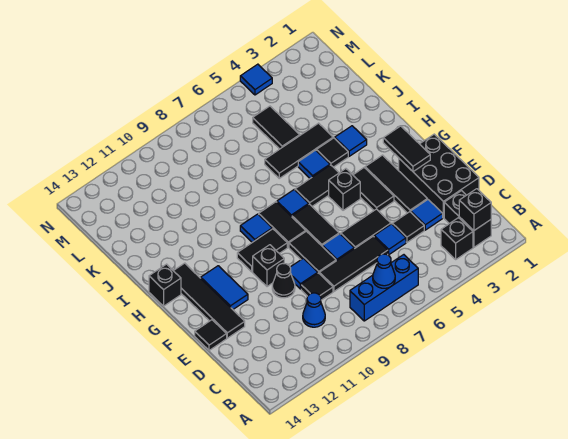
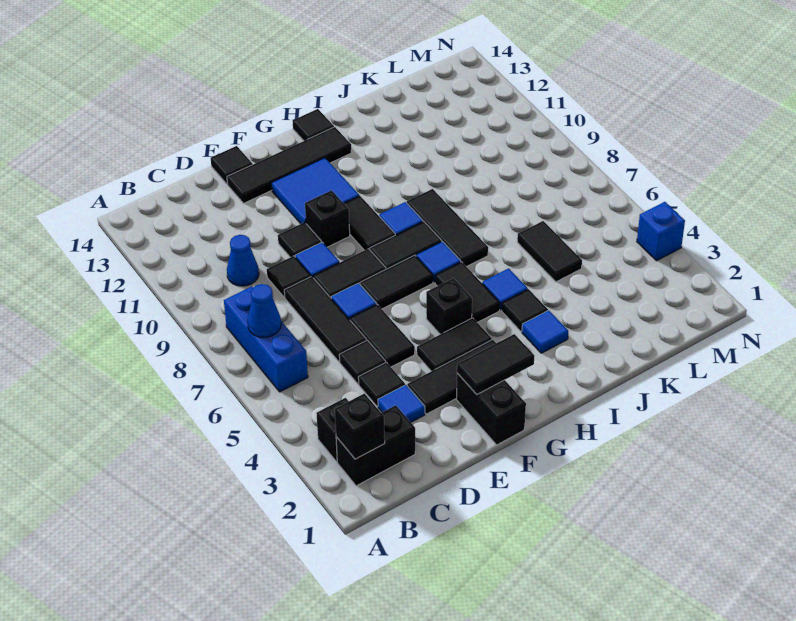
black brick D1:F2 level 1 -> black brick F1:F2 level 1
blue tile D5 level 1 -> black tile D5 level 1
black cone E10 level 1 -> black tile E10 level 1
blue tile F12:G12 level 1 -> blue tile F11:G12 level 1
black brick H14 level 1 -> black tile H14 level 1
black tile J4:J6 level 1 -> black tile I7:I9 level 1
black tile K5:L5 level 1 -> black tile K5:K6 level 1
blue tile N4 level 1 -> blue brick N4 level 1

